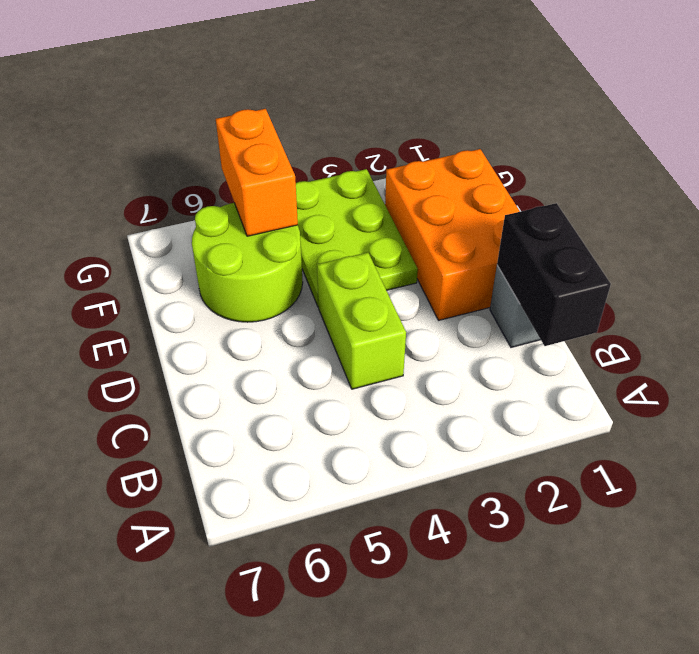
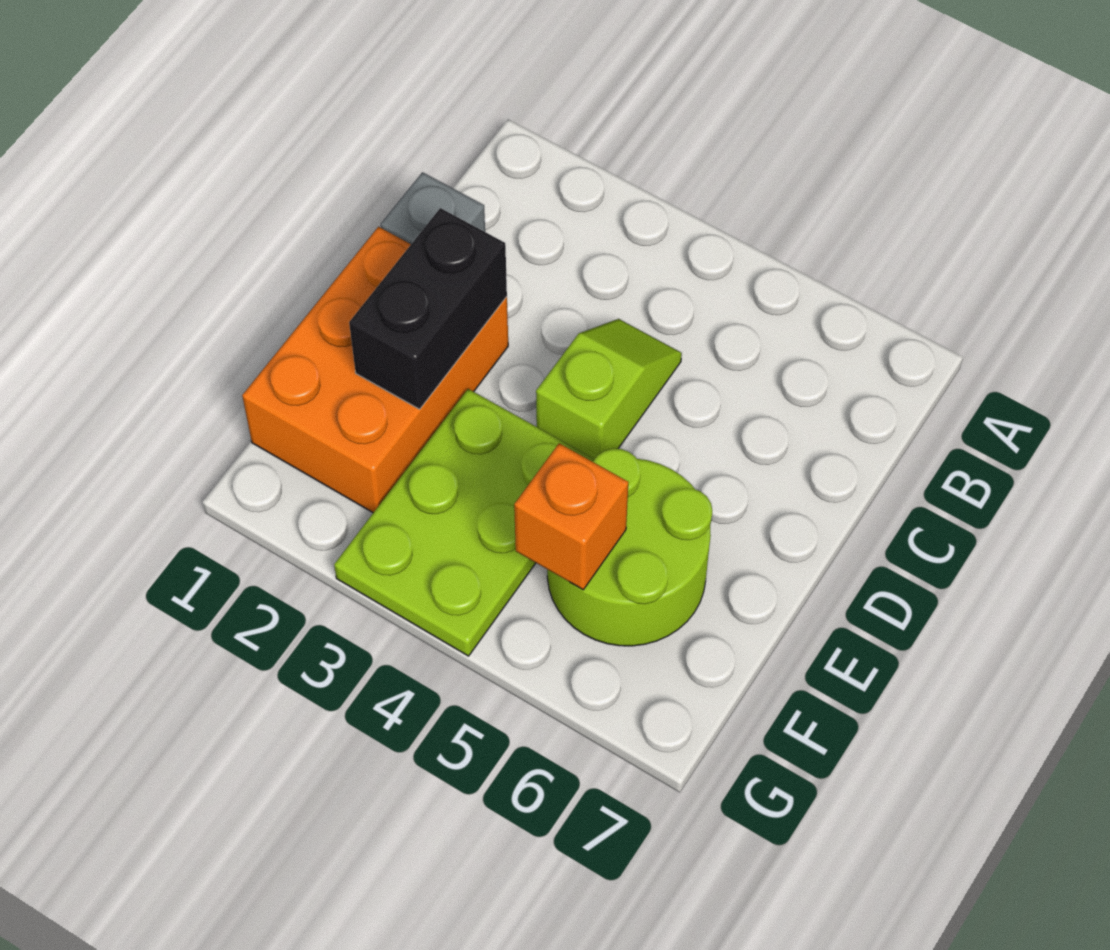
black brick B1:C1 level 2 -> black brick D2:E2 level 2
lime brick C4:D4 level 1 -> lime slope C4:D4 level 1 top D
orange brick F5:G5 level 2 -> orange brick F5 level 2

